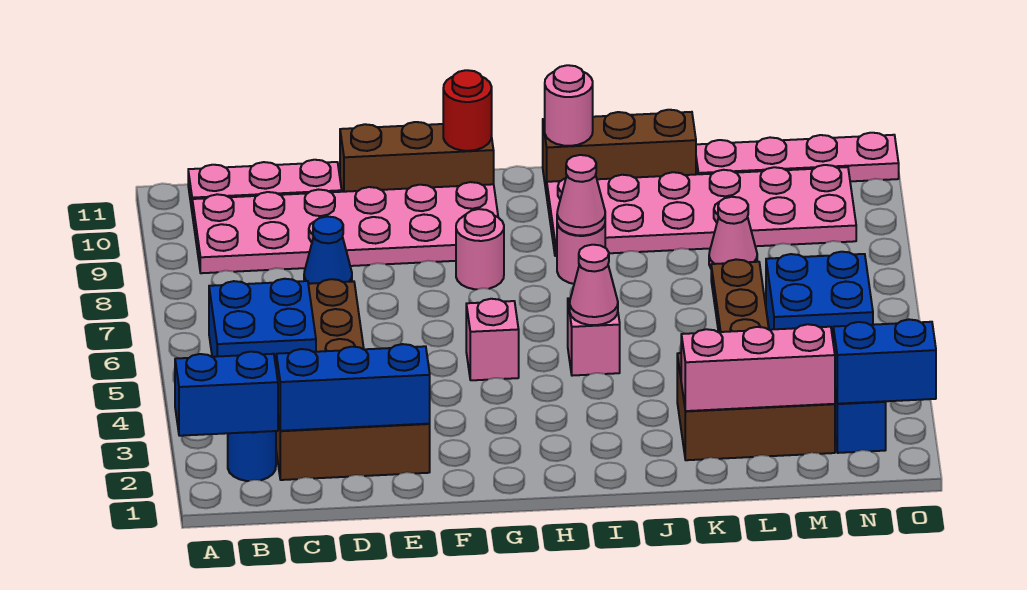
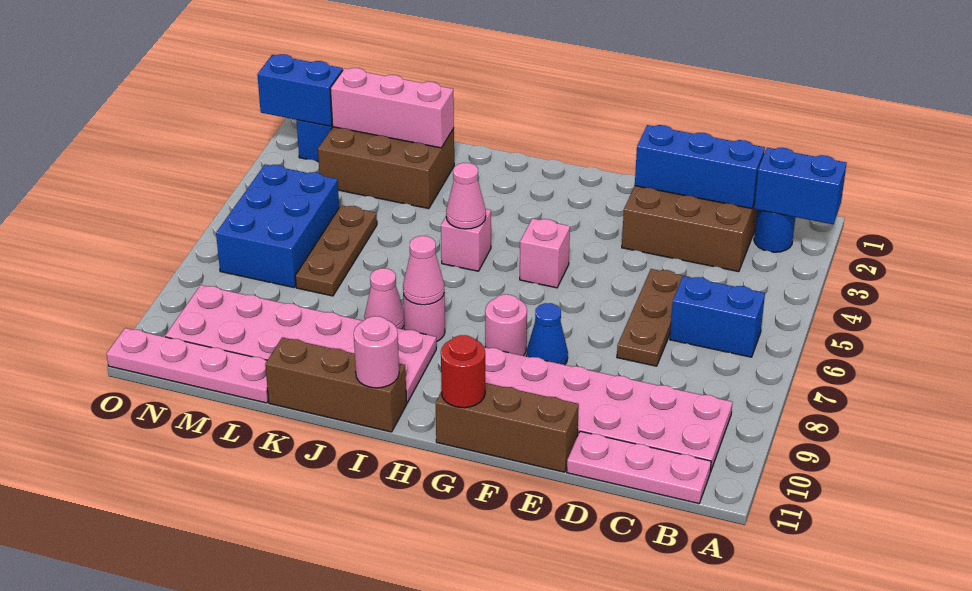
blue brick B5:C6 level 1 -> blue brick B6:C6 level 1
blue cone D8 level 1 -> blue cone F8 level 1
pink cone L8 level 1 -> pink cone J8 level 1
blue brick M5:N6 level 1 -> blue brick M5:N7 level 1

